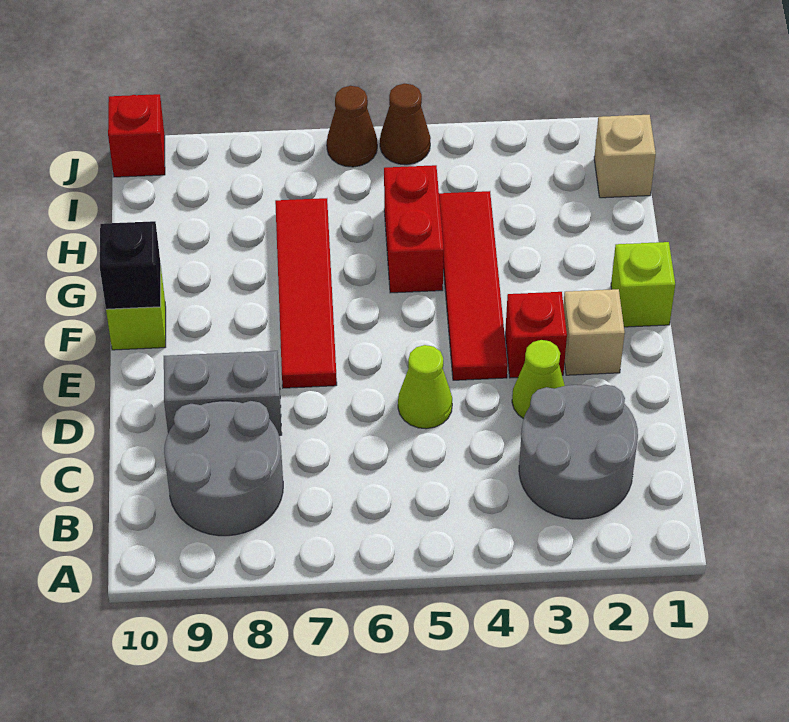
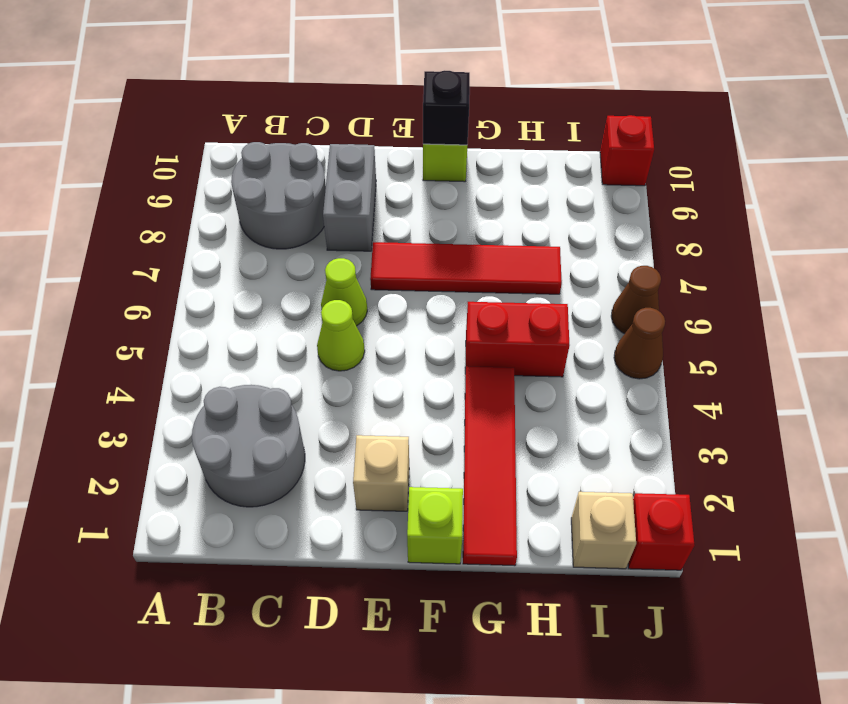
lime cone D3 level 1 -> lime cone D6 level 1
red brick E3 level 1 -> red brick J1 level 1
red tile E4:H4 level 1 -> red tile G1:G4 level 1

